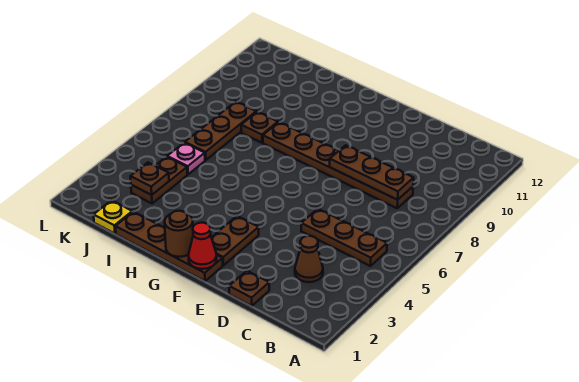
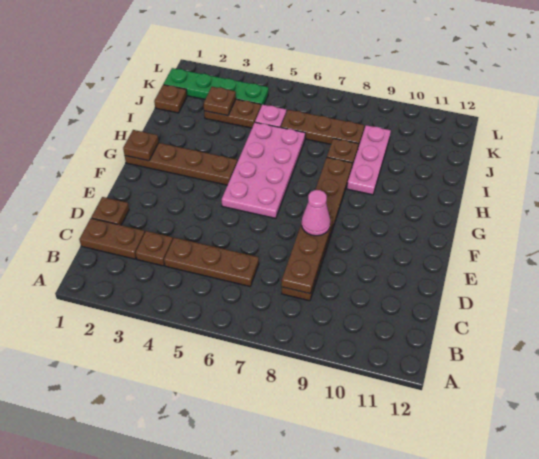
brown plate B5:D5 level 1 -> brown plate C4:C6 level 1
brown cone C3 level 1 -> brown plate C3 level 1
none -> pink cone E8 level 3
brown plate F1:I1 level 1 -> brown plate G1:G4 level 1
red cone F1 level 2 -> none
brown plate F2:F3 level 1 -> brown plate C1:C2 level 1
none -> pink plate F5:I6 level 1
brown round brick G1 level 2 -> brown plate G1 level 2
none -> pink plate H9:J9 level 1
yellow plate J1 level 1 -> brown plate J1 level 1
none -> green plate K1:K4 level 1

